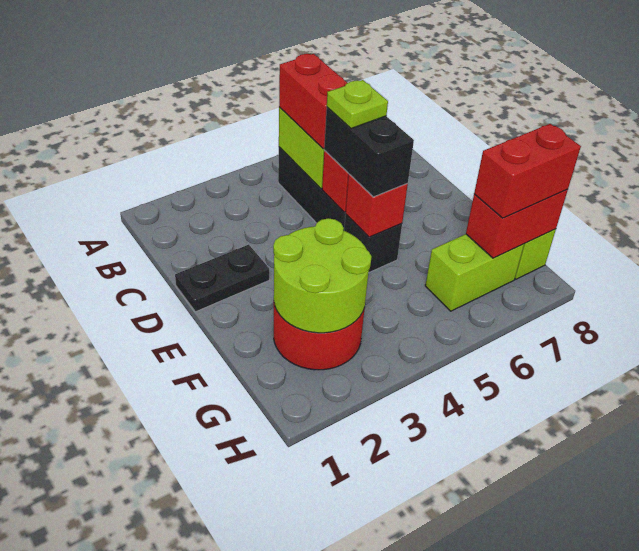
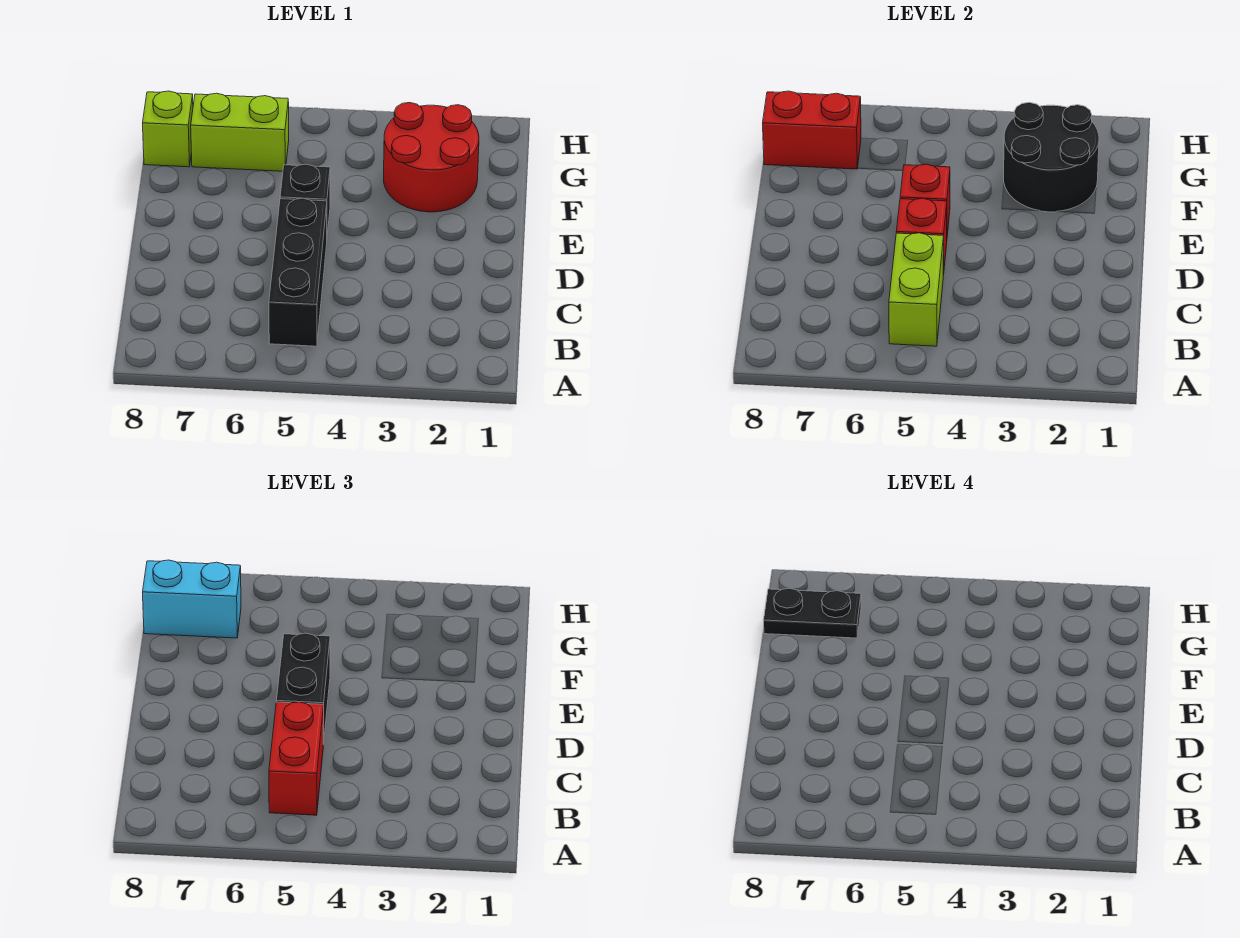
black plate D1:D2 level 1 -> black plate G7:G8 level 4
lime plate D5 level 4 -> none
lime round brick F2:G3 level 2 -> black round brick F2:G3 level 2
red brick G7:G8 level 3 -> cyan brick G7:G8 level 3

